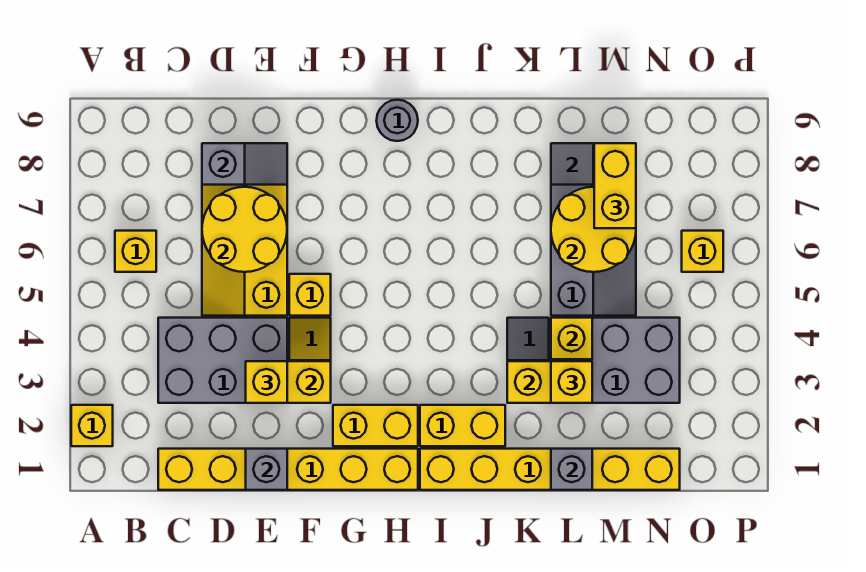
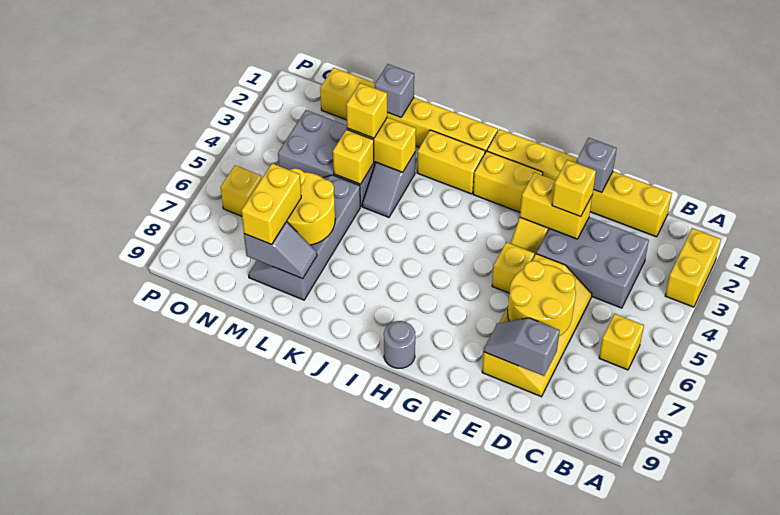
yellow brick A2 level 1 -> yellow brick A2:A3 level 1

